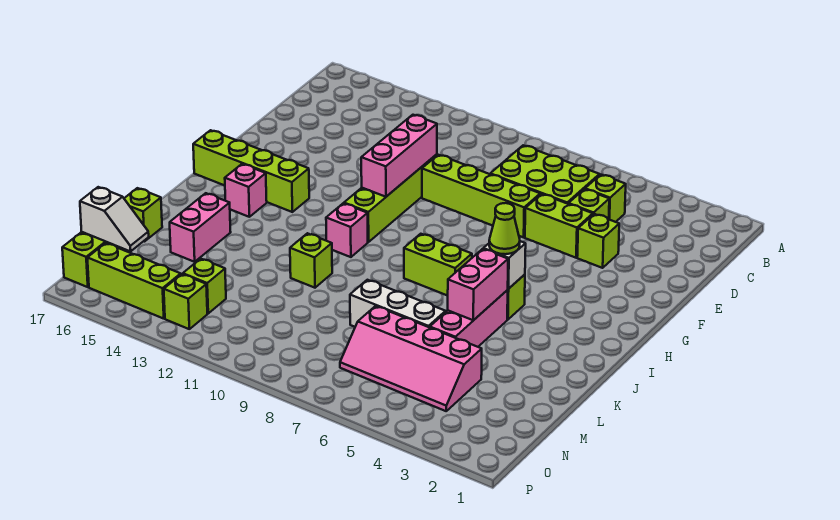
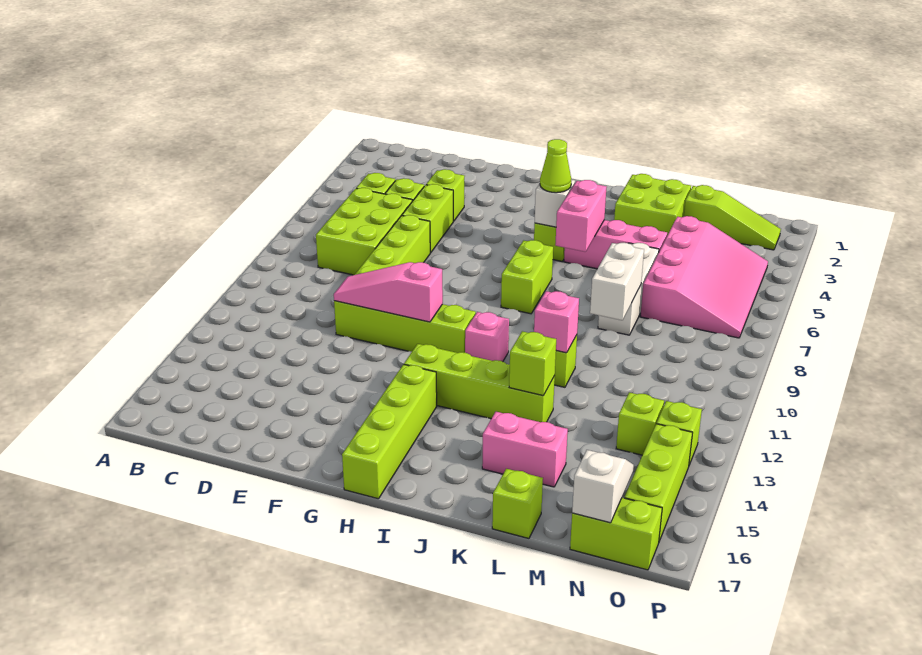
pink brick E11:G11 level 2 -> pink slope E11:G11 level 2 top G
none -> lime brick H13:K13 level 1
pink brick I15 level 1 -> pink brick K11 level 2
pink brick J5:K5 level 2 -> pink brick J5:J6 level 2
none -> lime brick K2:L3 level 1
none -> lime brick K13 level 2
none -> white brick L8:L9 level 2
none -> lime slope M2:O2 level 1 top M
pink slope M4:N7 level 1 top M -> pink slope M4:O7 level 1 top M

